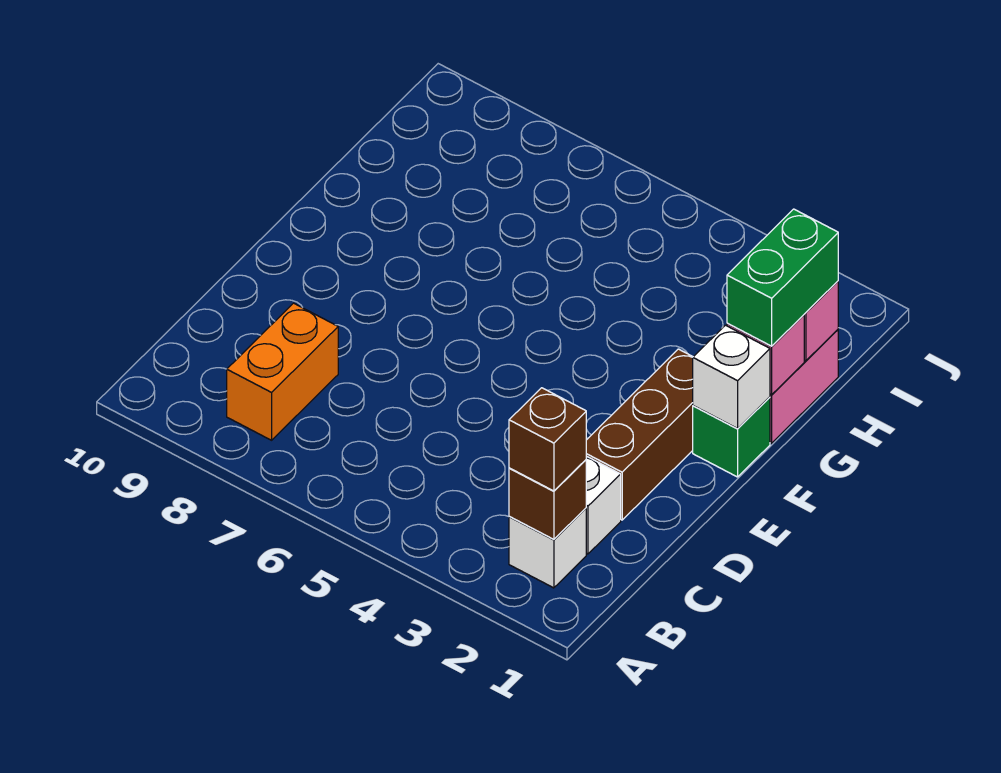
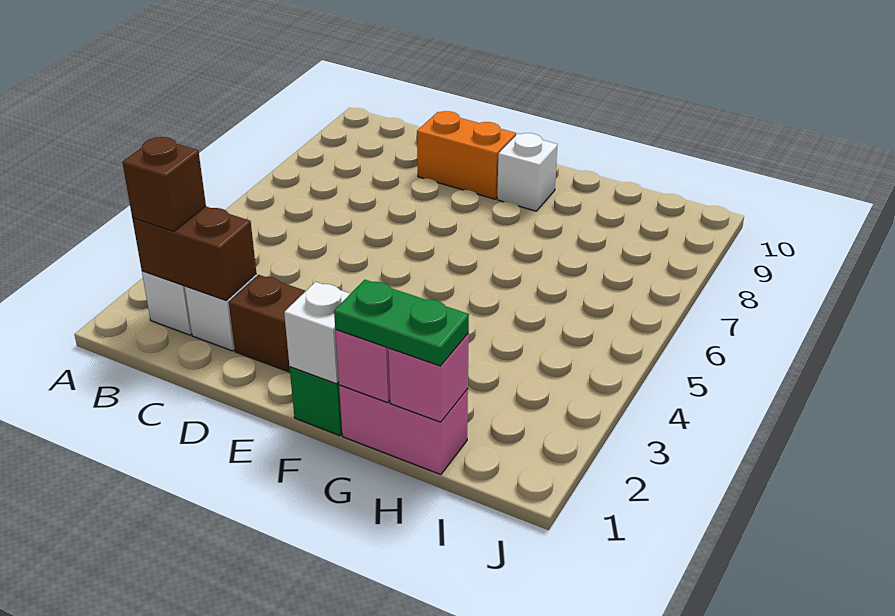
brown brick B2 level 2 -> brown brick B2:C2 level 2
orange brick B8:C8 level 1 -> orange brick D9:E9 level 1
none -> white brick F9 level 1
green brick G1:H1 level 3 -> green plate G1:H1 level 3

